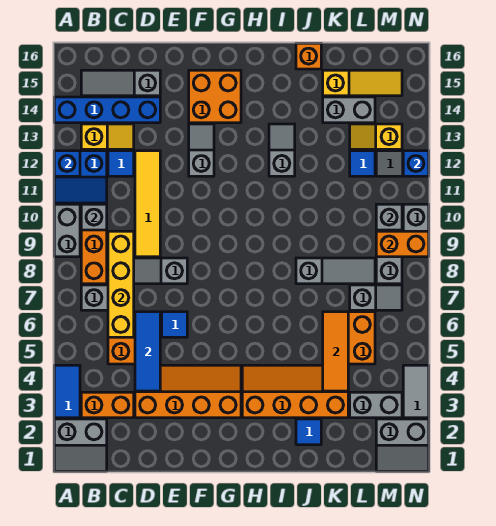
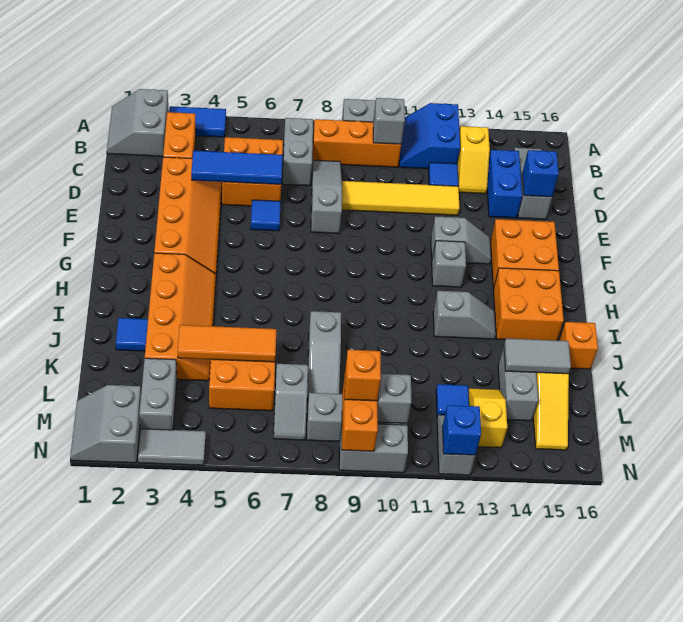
blue brick A12 level 2 -> blue brick D15 level 2
blue brick A14:D14 level 1 -> blue brick C14:D14 level 1
yellow brick C6:C9 level 2 -> none
none -> grey brick G12 level 1
none -> orange brick H14:I15 level 1
none -> grey tile K14:K15 level 2
none -> orange brick M9 level 3

